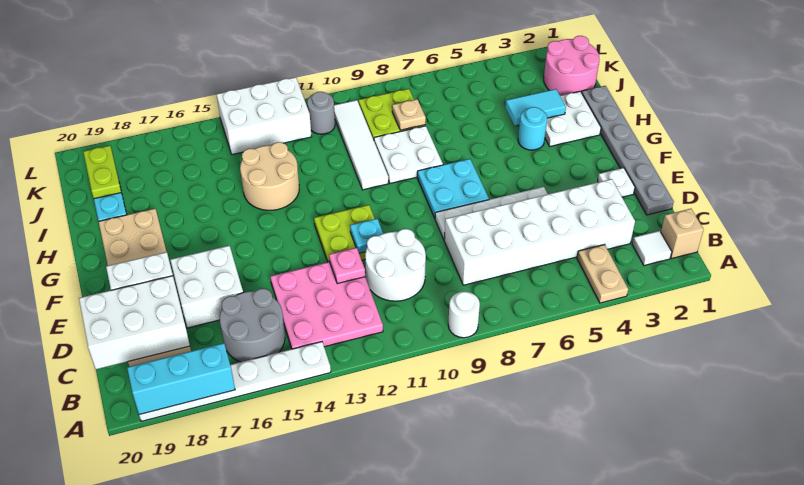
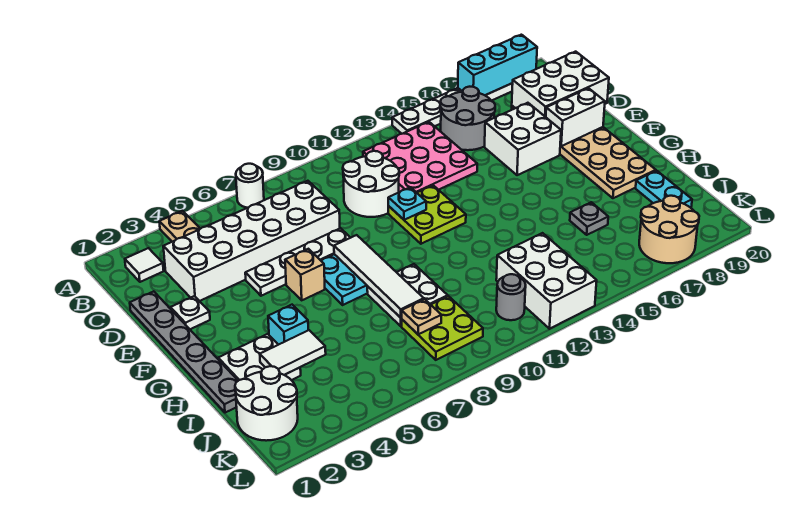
white round brick A9 level 1 -> white round brick A7 level 1
tan brick B1 level 1 -> tan brick F6 level 1
pink plate D12 level 2 -> none
cyan round brick H4 level 1 -> cyan brick H4 level 1
white tile H10:K10 level 1 -> white tile F8:I8 level 2
tan round brick H13:I14 level 1 -> tan round brick K17:L18 level 1
cyan tile I3:I4 level 2 -> white tile I3:I4 level 2
none -> grey plate I16 level 1
pink round brick J1:K2 level 1 -> white round brick J1:K2 level 1
lime plate J19:K19 level 2 -> none
white brick K12:L14 level 1 -> white brick J12:L13 level 1

